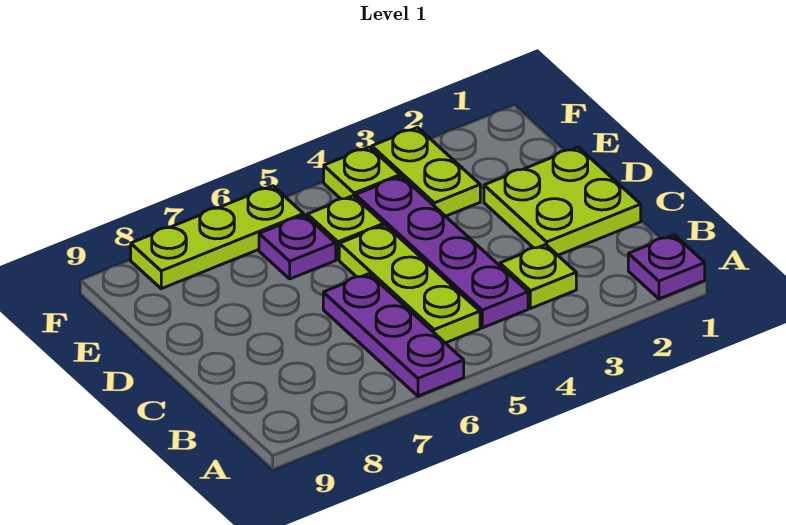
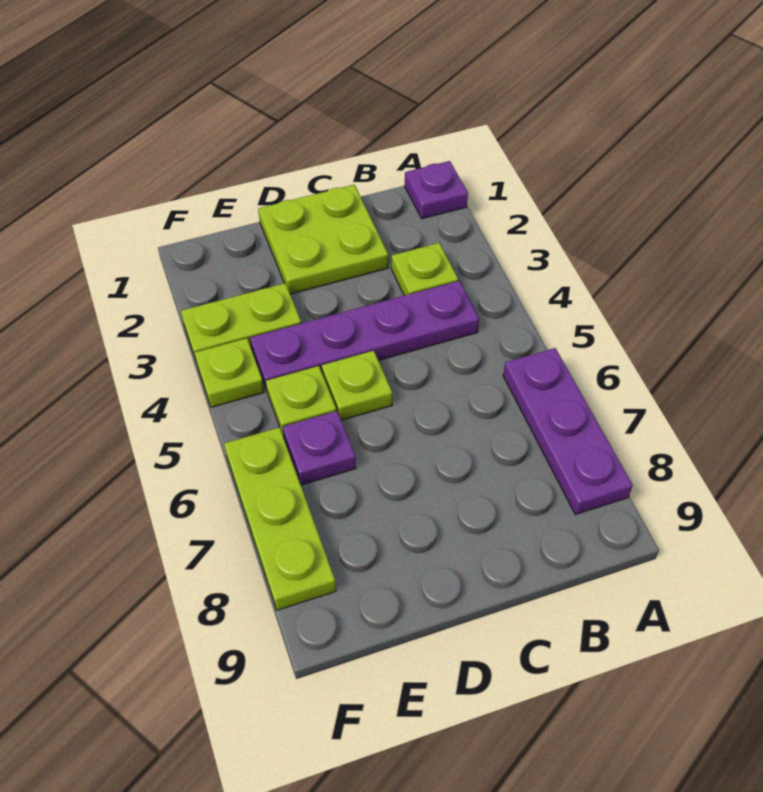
purple plate A6:C6 level 1 -> purple plate A6:A8 level 1
lime plate B5:D5 level 1 -> lime plate D5 level 1

